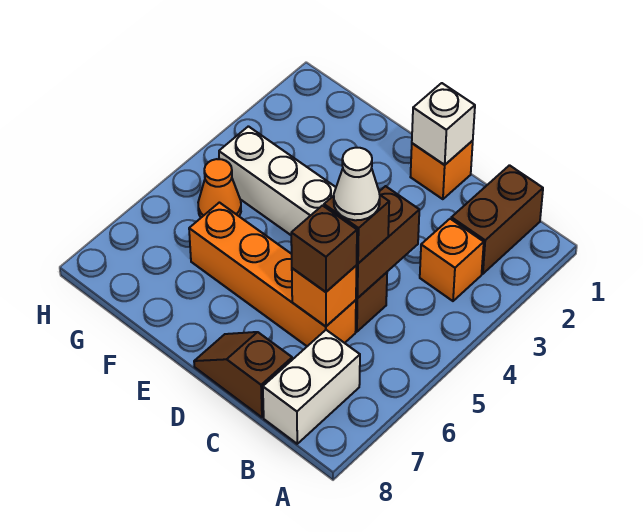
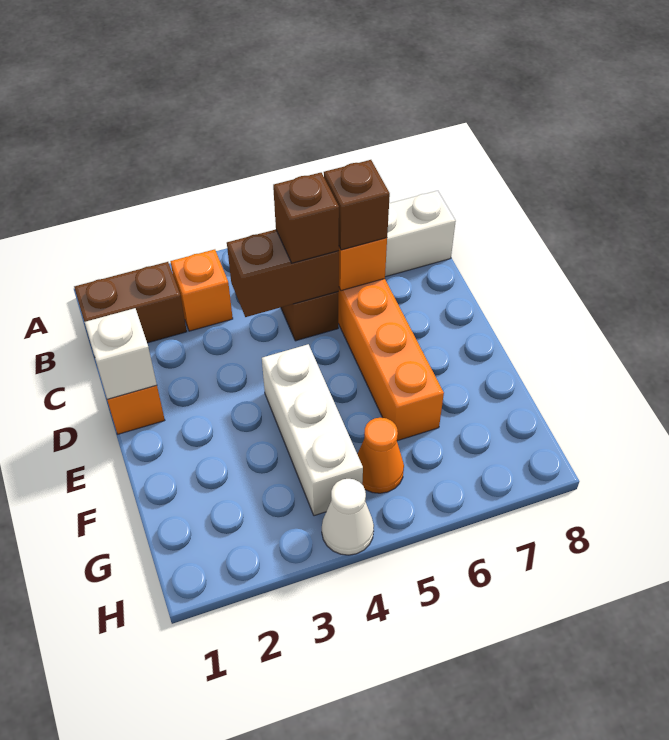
white cone C5 level 4 -> white cone H4 level 1
brown slope C8:D8 level 1 top C -> none

